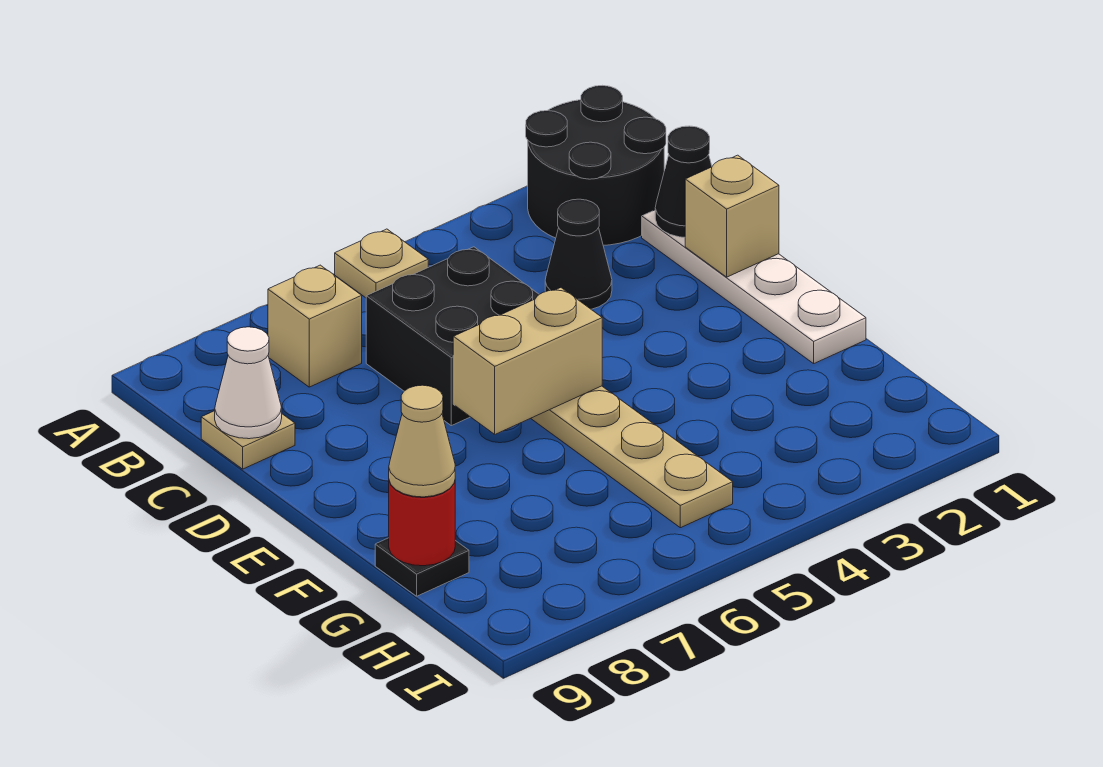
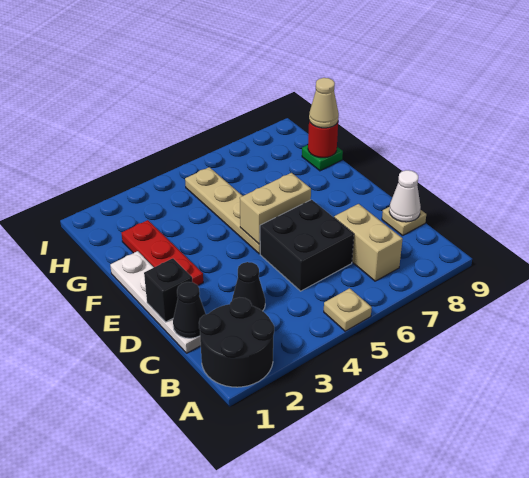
tan brick B7 level 1 -> tan brick B7:C7 level 1
tan brick D1 level 2 -> black brick D1 level 2
none -> red plate E2:G2 level 1
black plate G9 level 1 -> green plate G9 level 1

